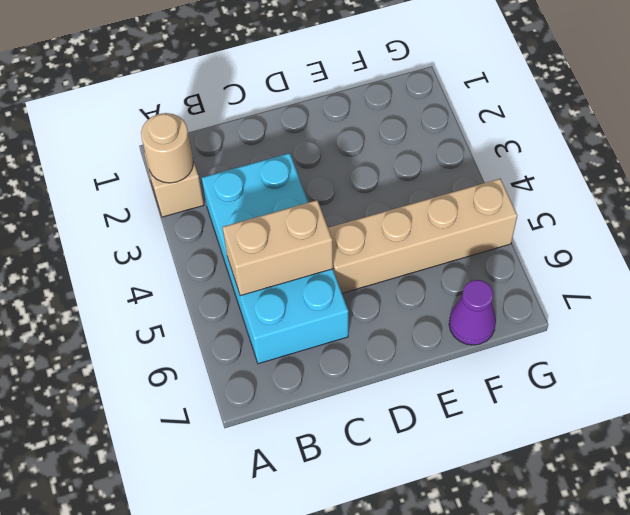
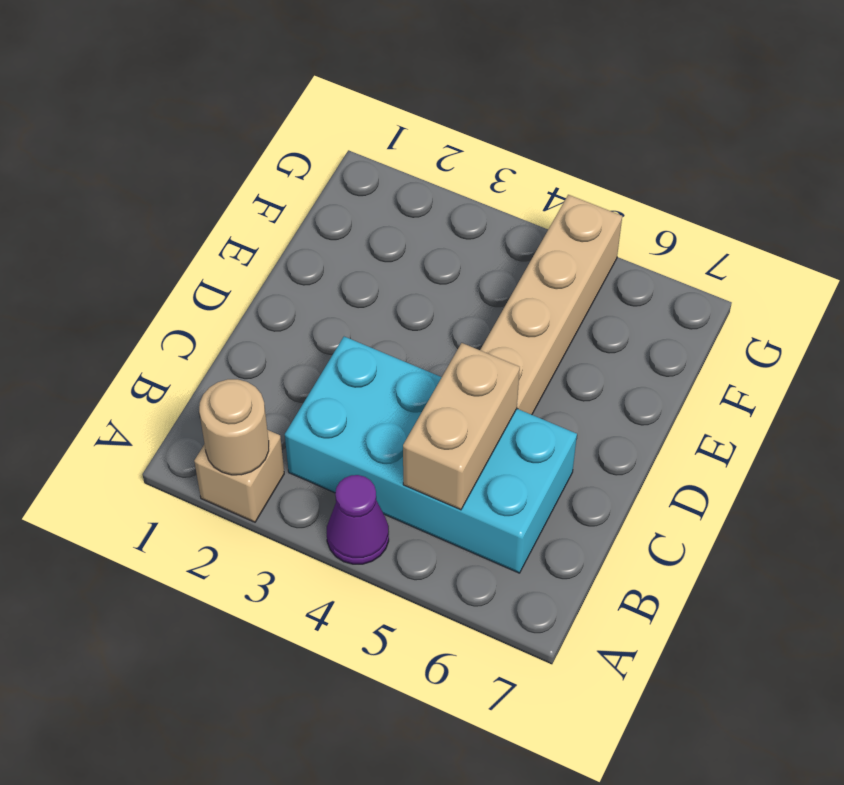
purple cone F7 level 1 -> purple cone A4 level 1

